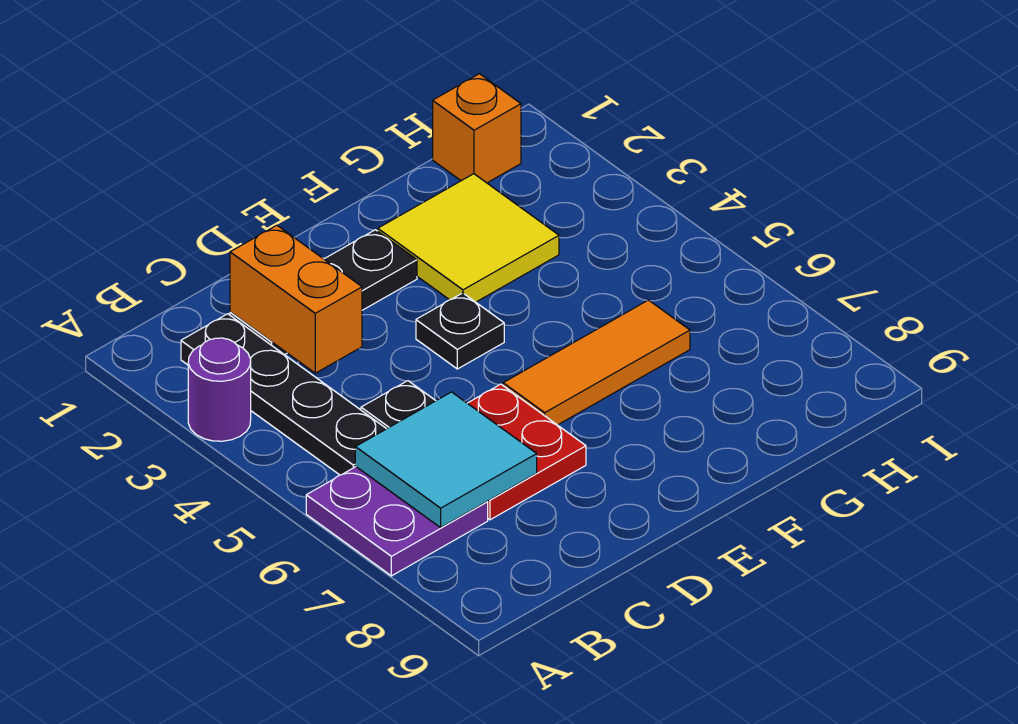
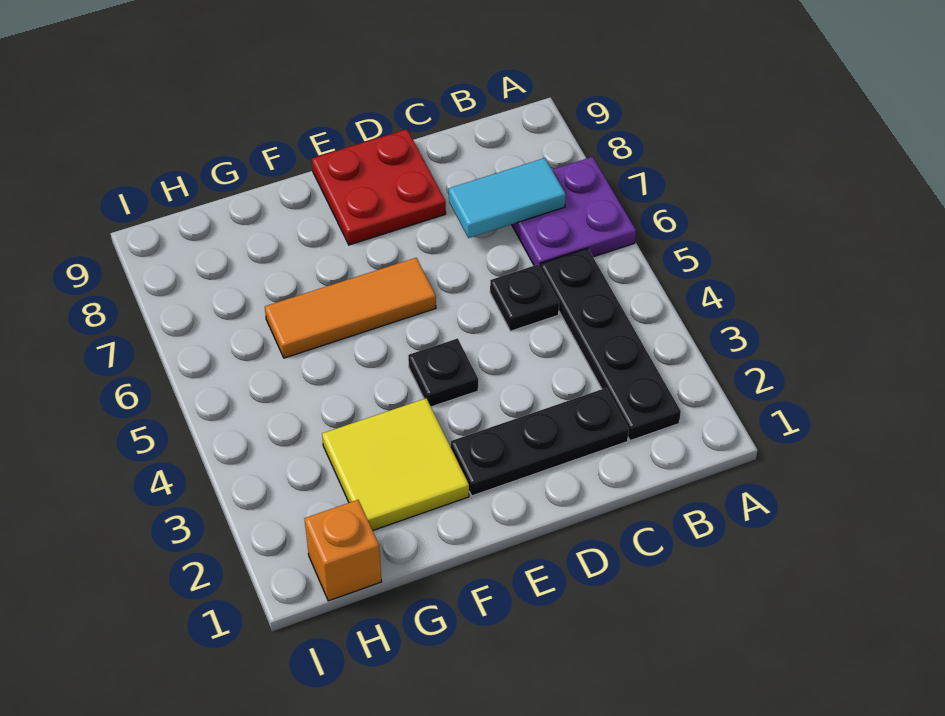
purple round brick A3 level 1 -> none
cyan tile B6:C7 level 2 -> cyan tile B7:C7 level 2
orange brick C2:C3 level 2 -> none
red plate C6:D7 level 1 -> red plate D8:E9 level 1

